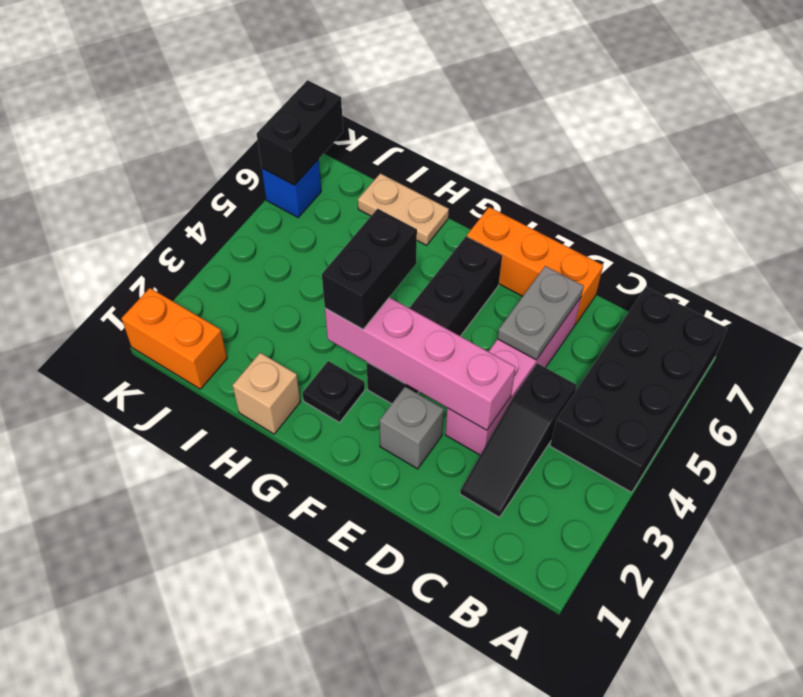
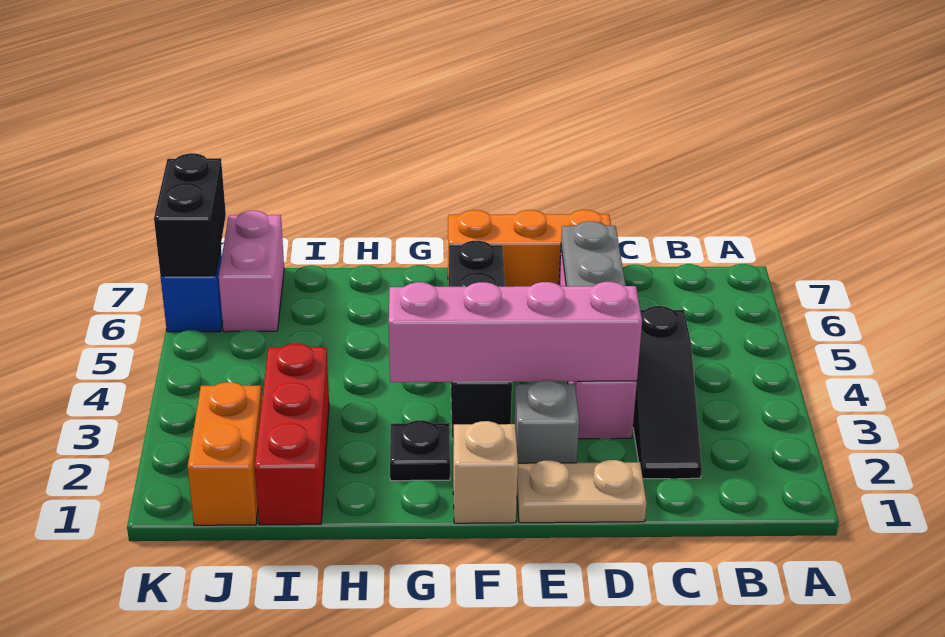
black brick A4:B7 level 1 -> none
black brick G3:G4 level 3 -> none
tan brick H1 level 1 -> tan brick F1 level 1
tan plate H7:I7 level 1 -> tan plate D1:E1 level 1
none -> red brick I1:I3 level 1
orange brick J1:K1 level 1 -> orange brick J1:J2 level 1
none -> pink brick J6:J7 level 1

